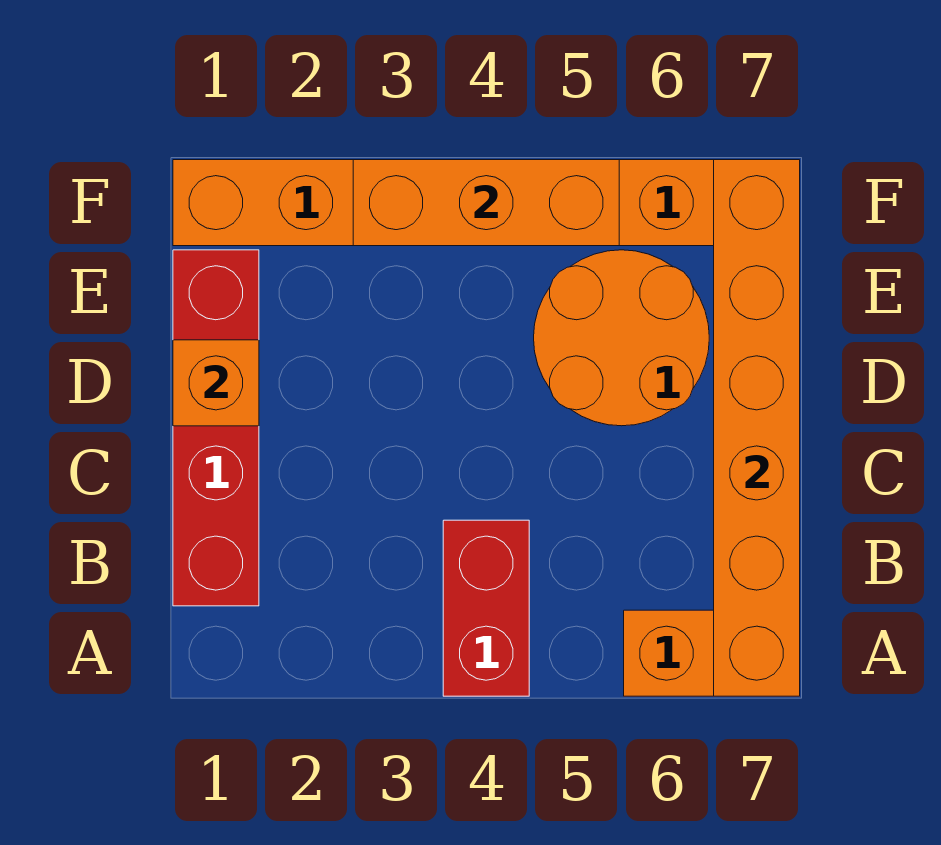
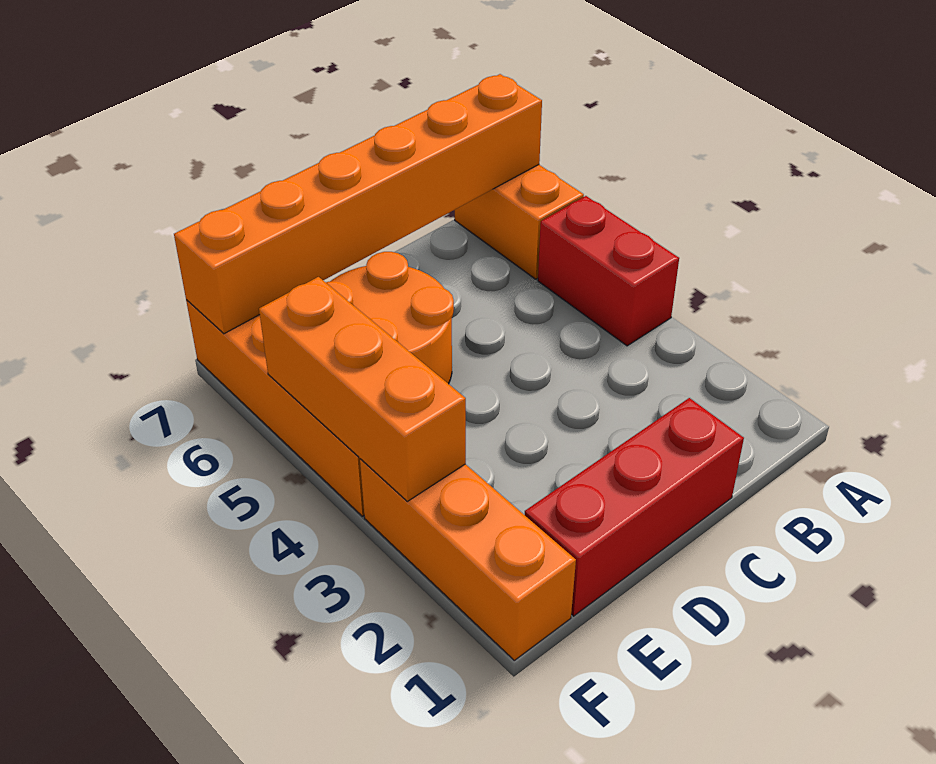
red brick A4:B4 level 1 -> red brick A4:A5 level 1
red brick B1:E1 level 1 -> red brick C1:E1 level 1
orange brick D1 level 2 -> none

